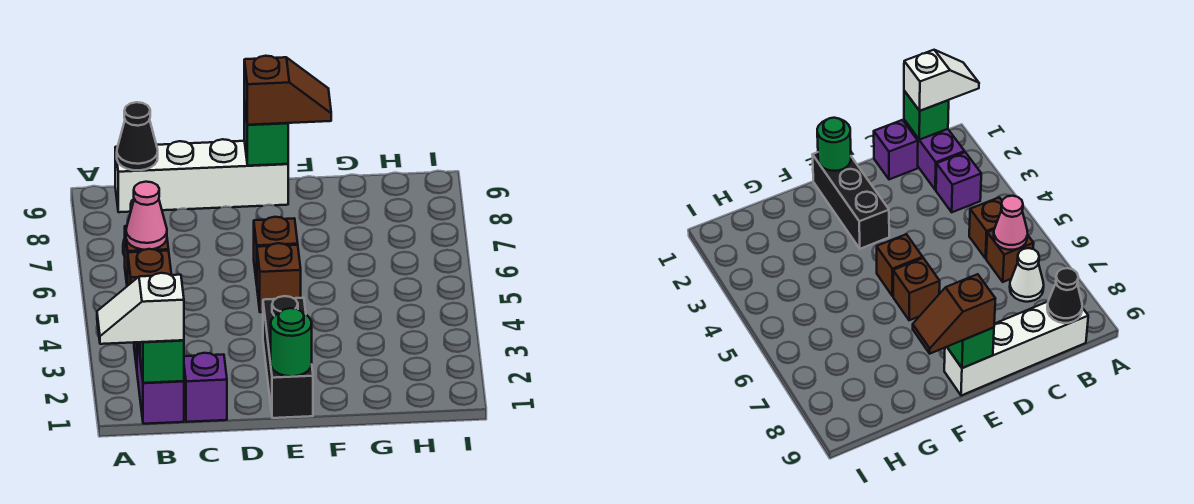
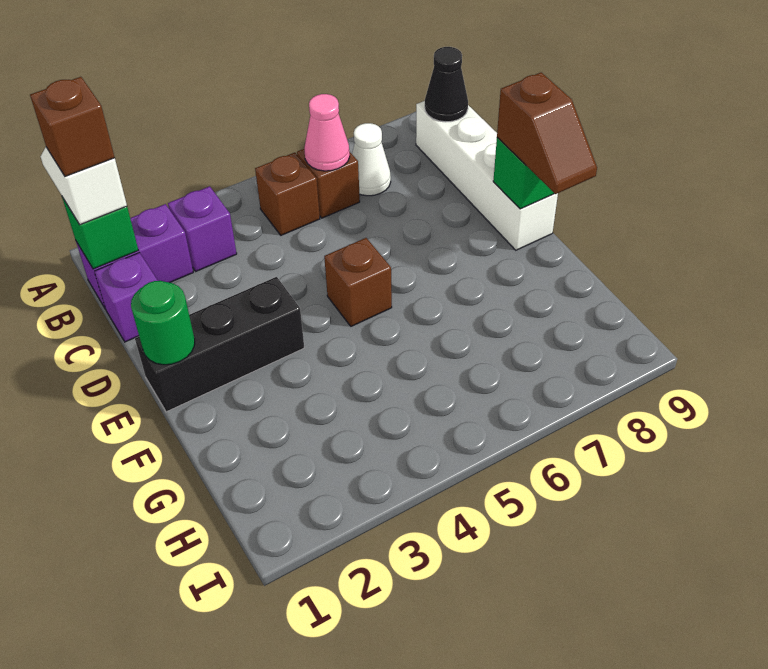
brown brick E6 level 1 -> brown brick B1 level 4

